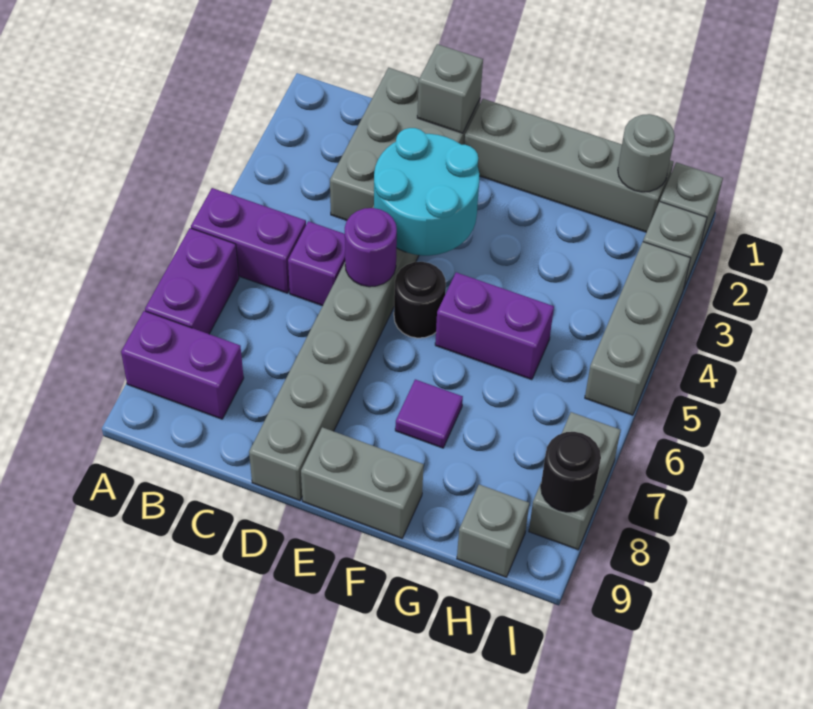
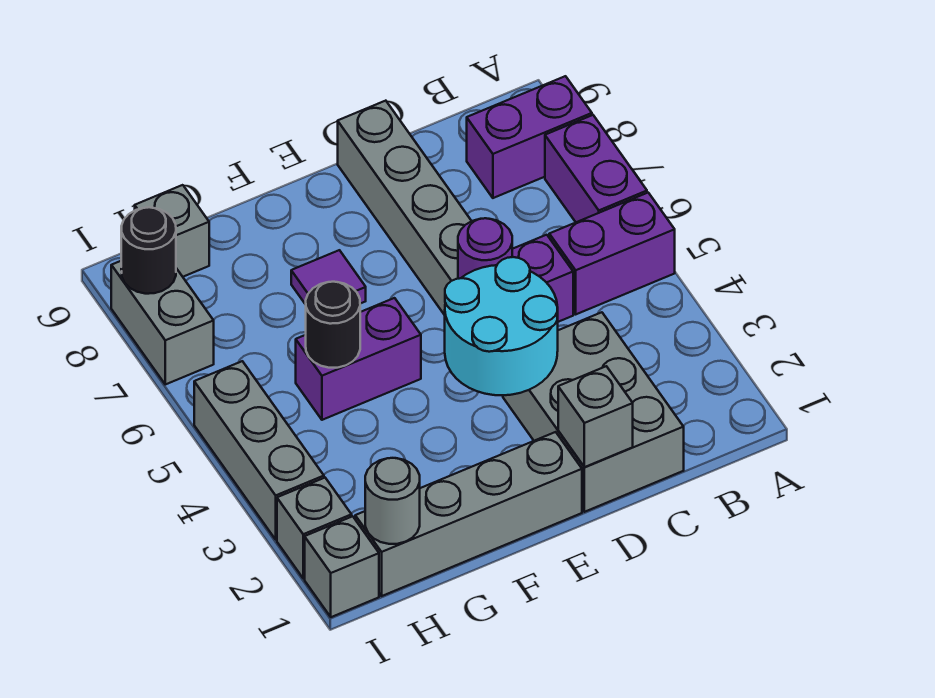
black round brick E5 level 1 -> black round brick G5 level 2
grey brick E9:F9 level 1 -> none

